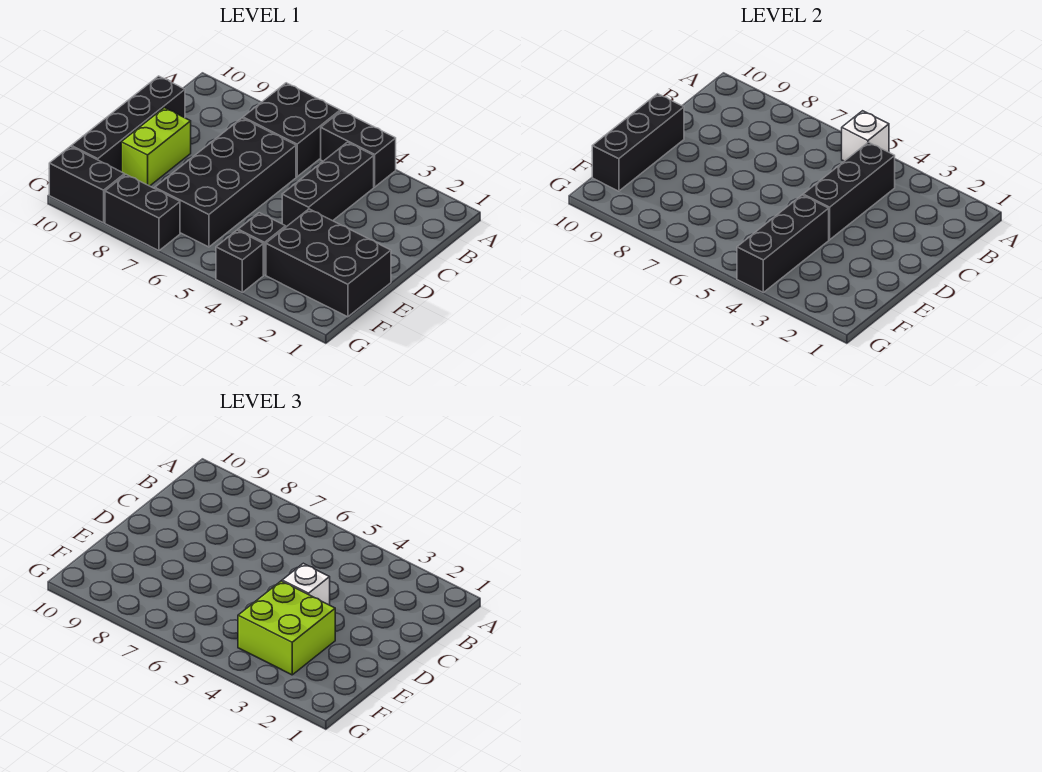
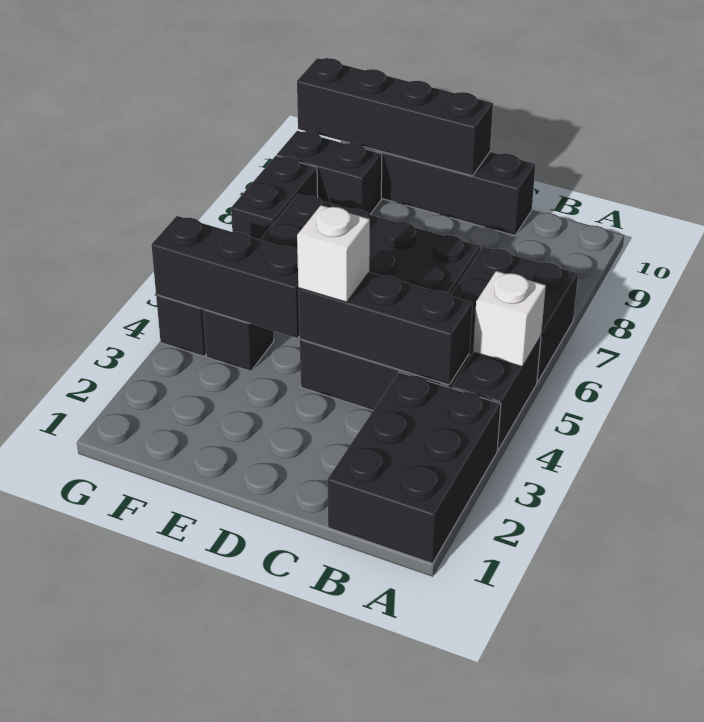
lime brick D9:E9 level 1 -> none
black brick D10:F10 level 2 -> black brick D10:G10 level 2
black brick E1:F3 level 1 -> black brick A1:B3 level 1
lime brick E3:F4 level 3 -> none
black brick G9:G10 level 1 -> black brick F9:G9 level 1

